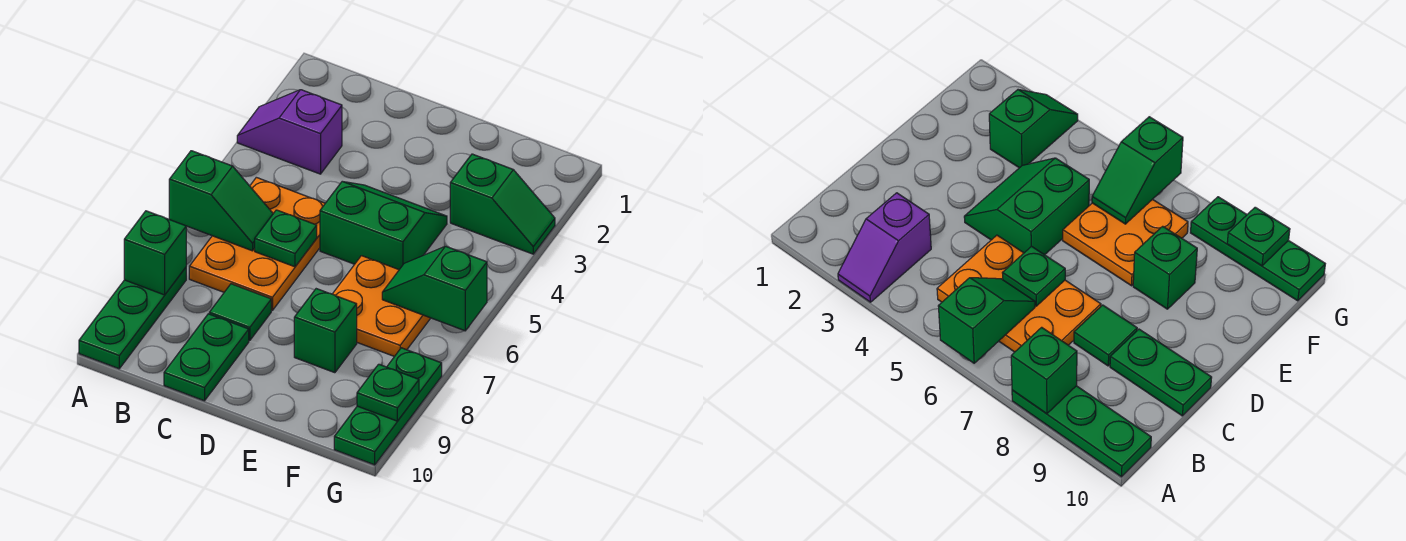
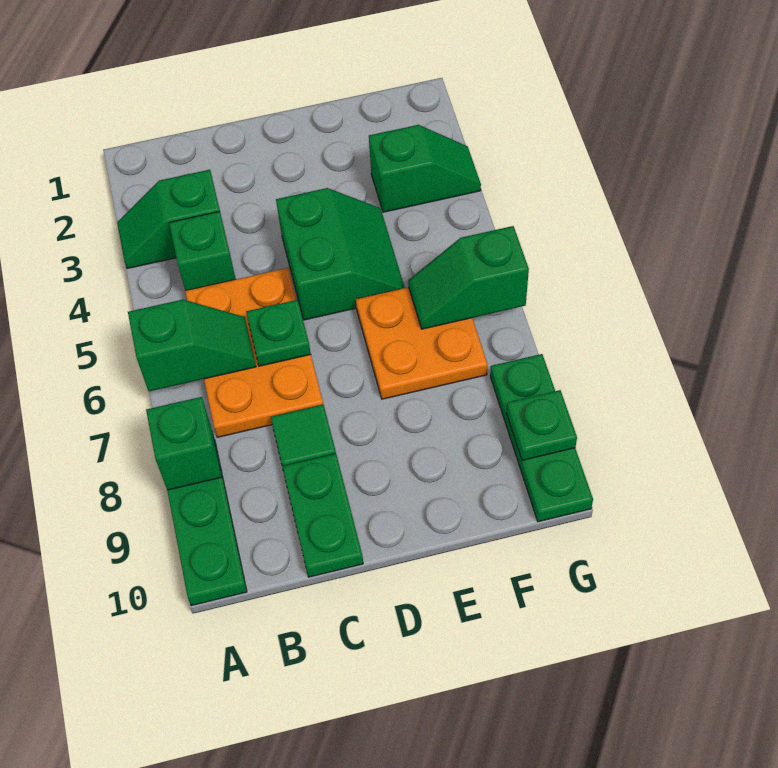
purple slope A3:B3 level 1 top B -> green slope A3:B3 level 1 top B
green slope D4:E5 level 1 top 5 -> green slope D4:E5 level 1 top D
green brick E8 level 1 -> green brick B4 level 1

